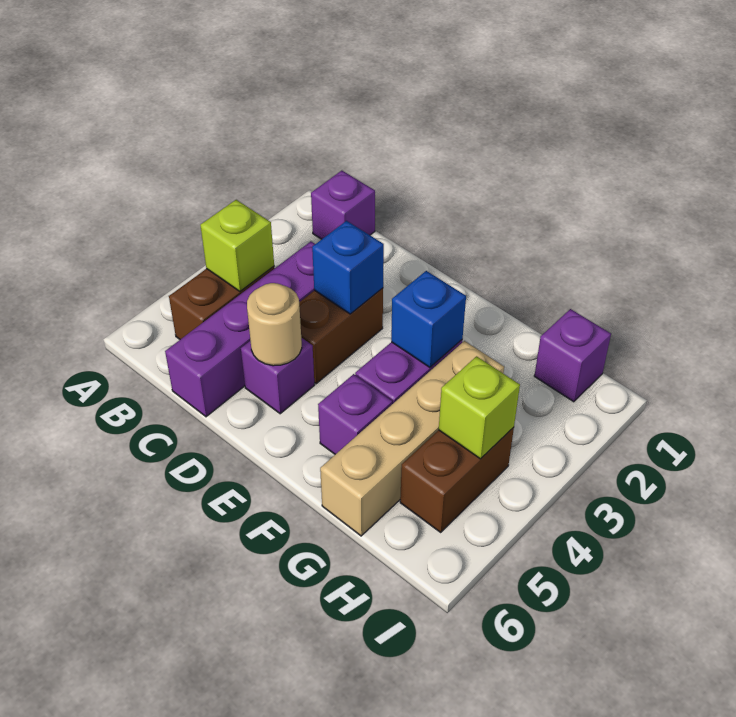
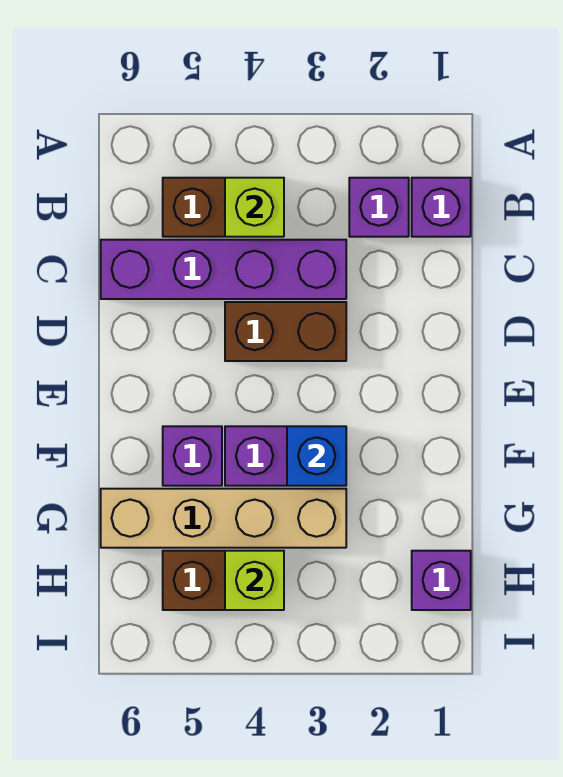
blue brick D3 level 2 -> none
purple brick D5 level 1 -> purple brick B2 level 1
tan round brick D5 level 2 -> none

